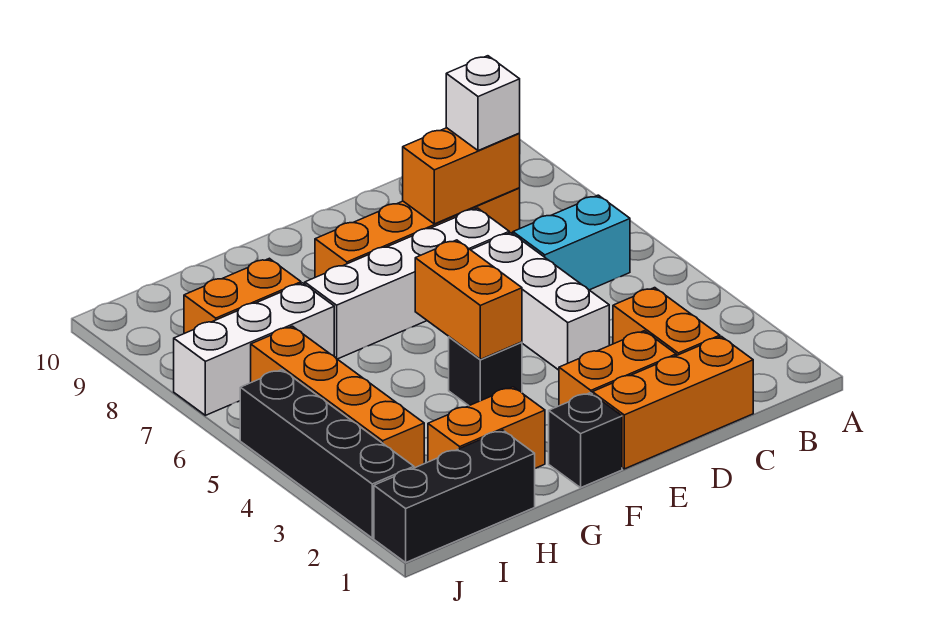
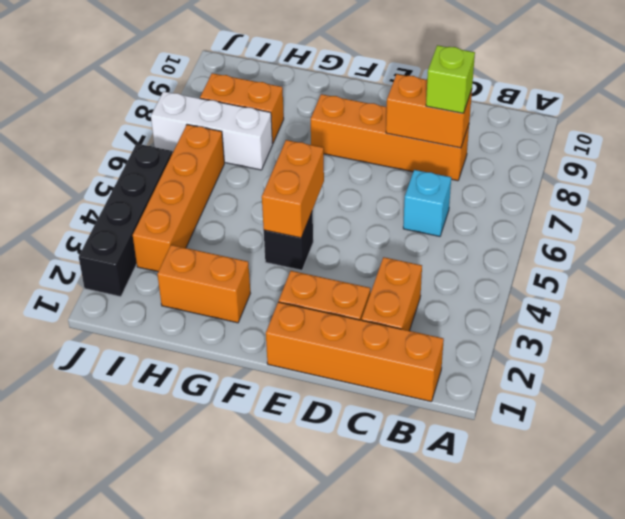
cyan brick B6:C6 level 1 -> cyan brick C6 level 1
orange brick C1:E1 level 1 -> orange brick B1:E1 level 1
white brick C8 level 3 -> lime brick C8 level 3
white brick D4:D6 level 1 -> none
white brick D7:G7 level 1 -> none
black brick F1 level 1 -> none
black brick H1:J1 level 1 -> none

